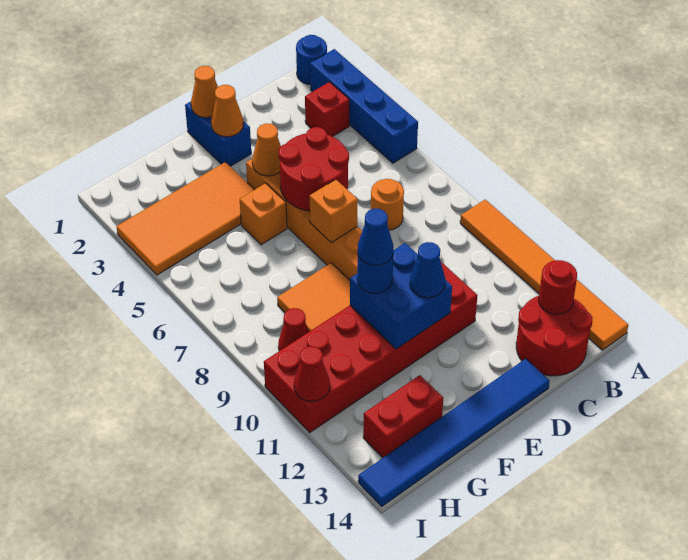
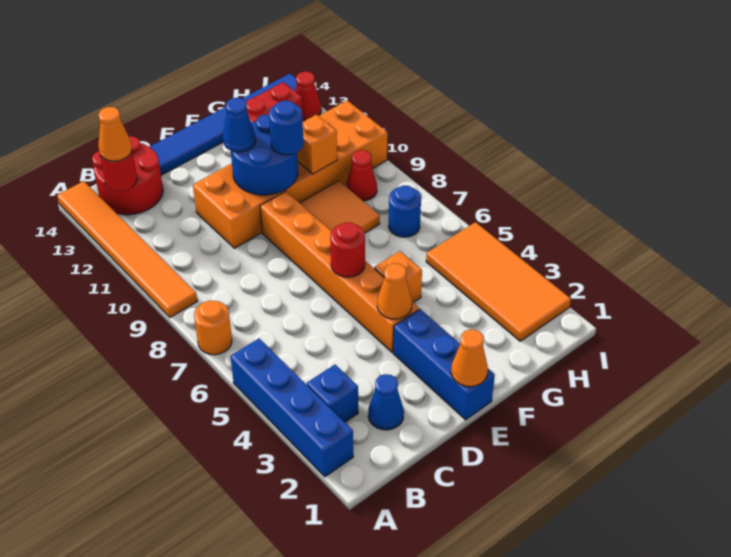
blue round brick A1 level 1 -> blue round brick H7 level 1
red brick B3 level 1 -> blue brick B3 level 1
orange round brick C7 level 1 -> orange round brick A7 level 1
red round brick D5:E6 level 2 -> red round brick E6 level 2
red brick D10:I11 level 1 -> orange brick D10:I11 level 1
blue brick E1:E2 level 1 -> blue brick E1:E3 level 1
orange cone E2 level 2 -> orange cone B13 level 3
orange brick E7 level 2 -> orange brick G10 level 2
blue brick E10:F11 level 2 -> blue round brick E10:F11 level 2
orange tile F3:I4 level 1 -> orange tile H2:I5 level 1
blue cone F10 level 4 -> blue cone C2 level 1
red cone I11 level 2 -> red cone I13 level 1

